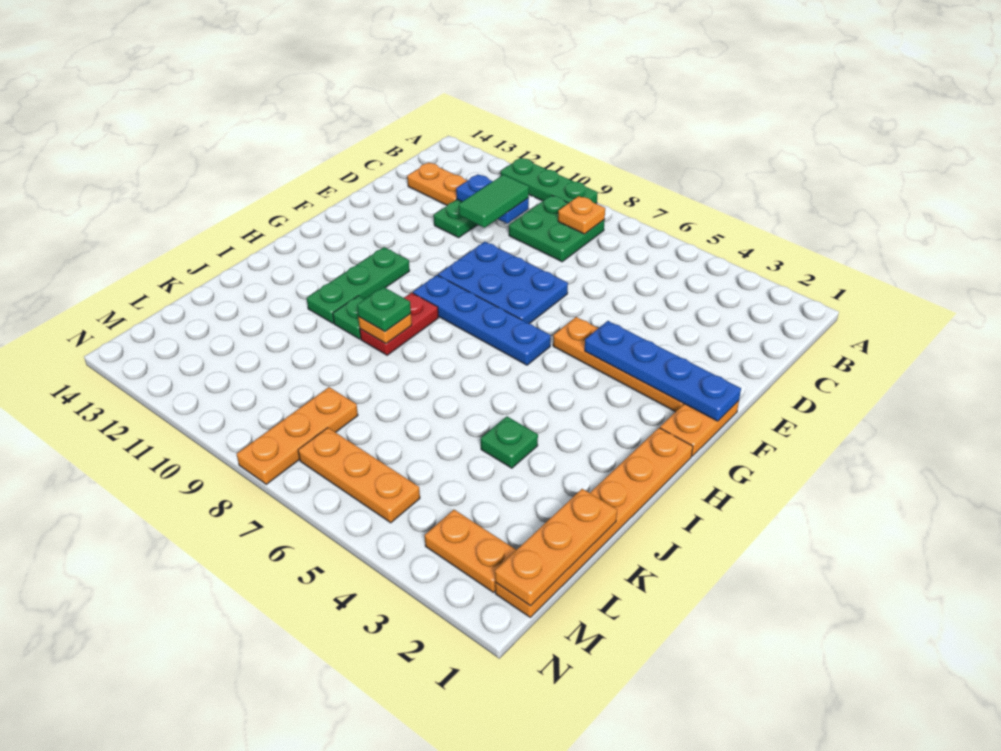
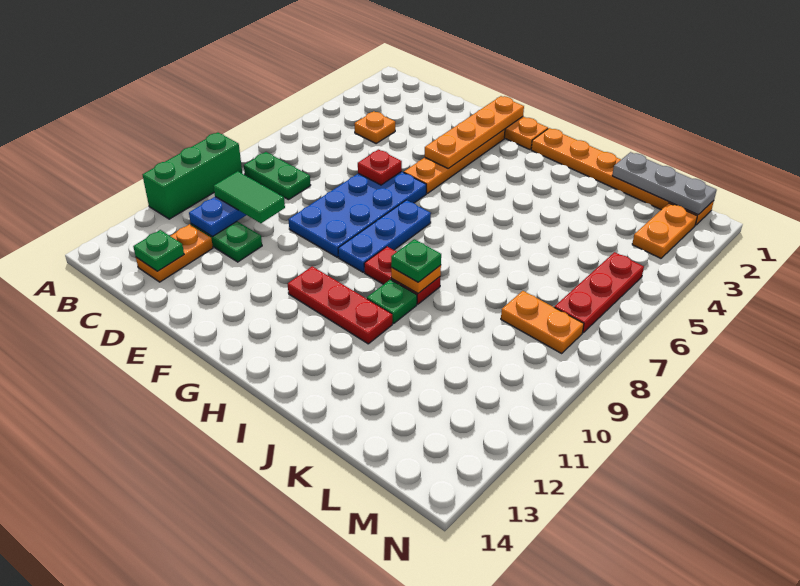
green plate A9:A11 level 1 -> green brick A9:A11 level 1
green plate B8:C9 level 1 -> green plate B8:C8 level 1
orange plate B8 level 2 -> orange plate C4 level 1
none -> red plate E6 level 2
blue plate E7:F9 level 1 -> blue plate E6:F9 level 1
blue plate F1:F4 level 2 -> orange plate F1:F4 level 2
blue plate G6:G9 level 1 -> blue plate G7:G9 level 1
green plate G11:I11 level 1 -> red plate G11:I11 level 1
green plate J4 level 1 -> green plate C13 level 2
orange plate K1:M1 level 2 -> grey plate K1:M1 level 2
orange plate L8:N8 level 1 -> orange plate L8:M8 level 1
orange plate M5:M7 level 1 -> red plate M5:M7 level 1

